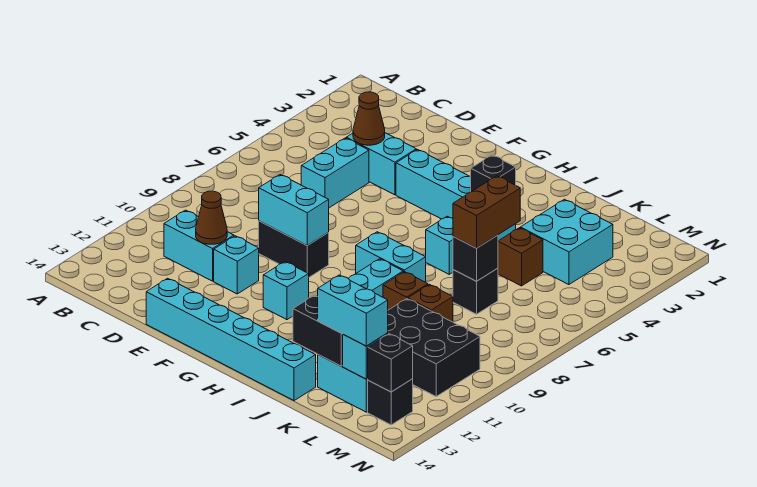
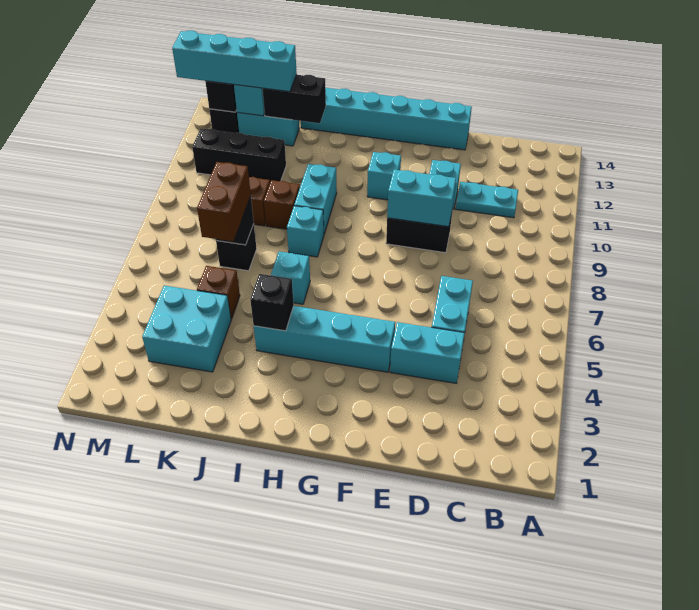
cyan brick C11:D11 level 1 -> cyan plate C11:D11 level 1
brown cone D4 level 2 -> none
brown cone D11 level 2 -> none
cyan brick H8:I8 level 1 -> cyan brick I8 level 1
black brick K10:M11 level 1 -> black brick K11:M11 level 1
cyan brick K13:L13 level 3 -> cyan brick K13:N13 level 3

